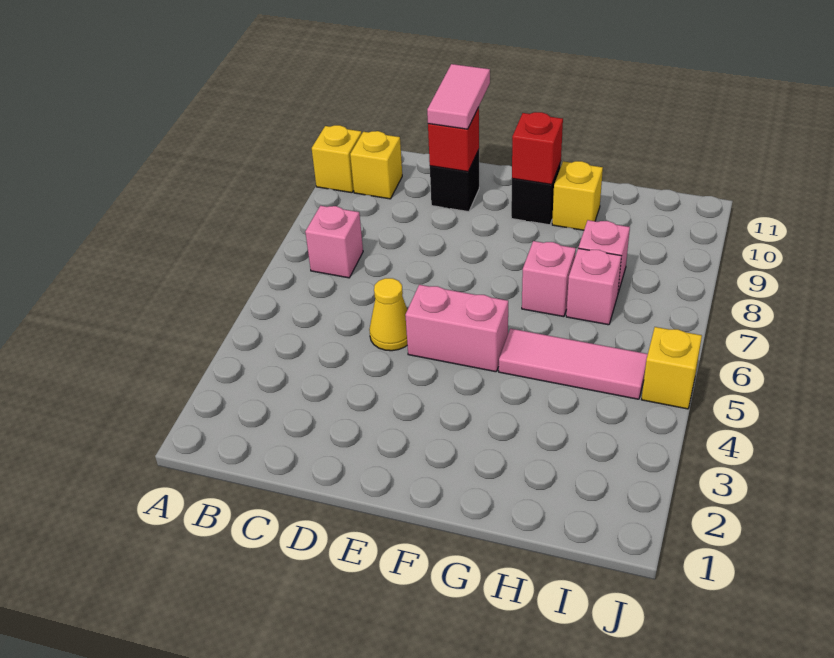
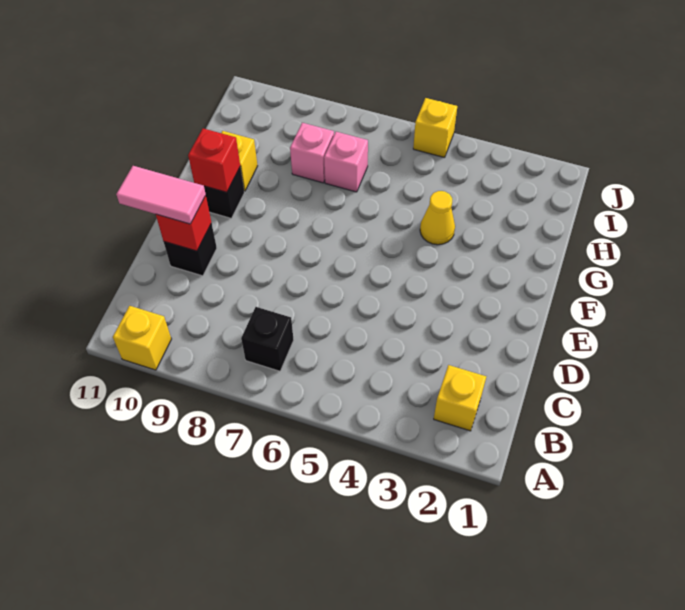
pink brick B7 level 1 -> black brick B7 level 1
yellow brick B10 level 1 -> yellow brick B2 level 1
yellow cone D5 level 1 -> yellow cone G4 level 1
pink brick E5:F5 level 1 -> none
pink tile G5:I5 level 1 -> none
pink brick G7 level 1 -> none

